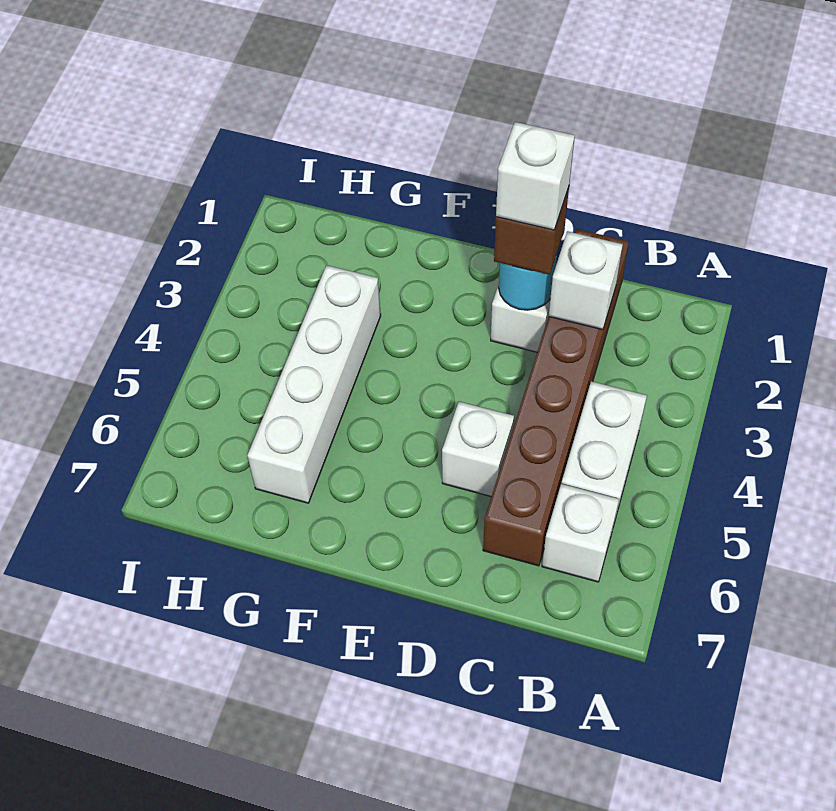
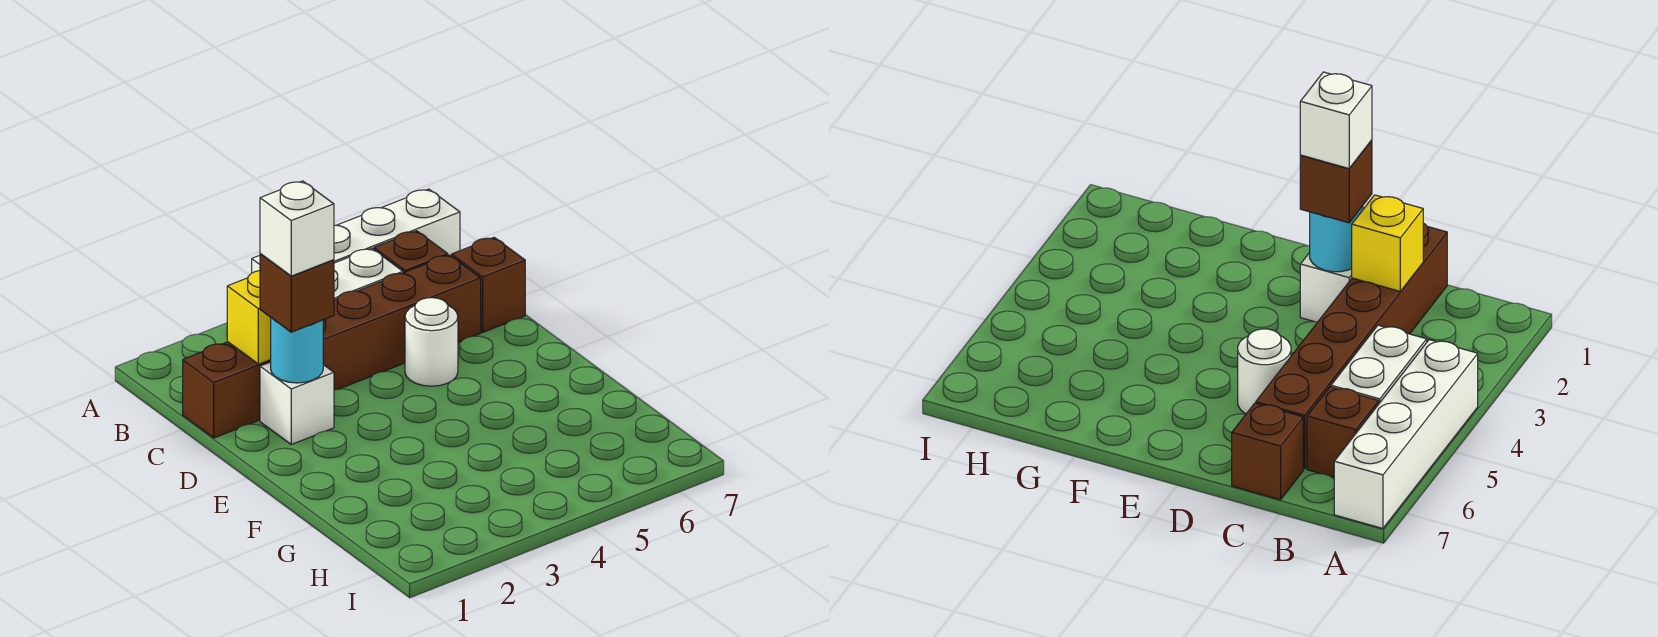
white brick B6 level 1 -> brown brick B6 level 1
white brick C2 level 2 -> yellow brick C2 level 2
none -> brown brick C7 level 1
white brick D5 level 1 -> white round brick D5 level 1
white brick G3:G6 level 1 -> white brick A4:A7 level 1

